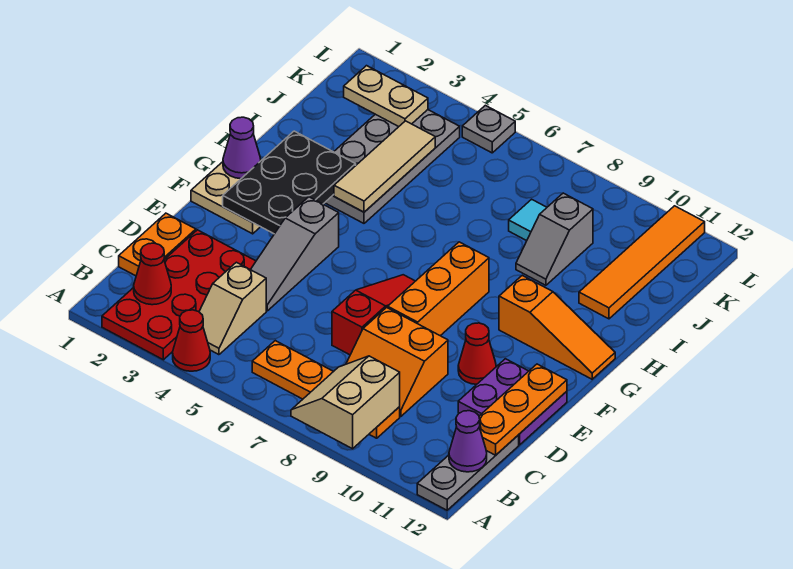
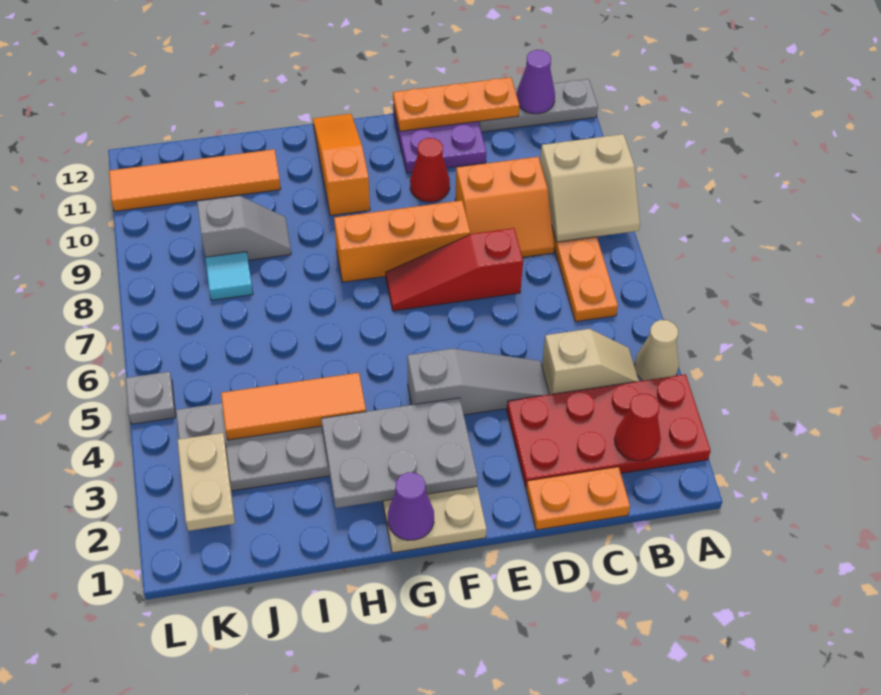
red cone A4 level 1 -> tan cone A4 level 1
orange slope C8:D9 level 1 top D -> orange slope C8:D9 level 1 top 9
black plate F2:H3 level 2 -> grey plate F2:H3 level 2
tan tile H4:J4 level 2 -> orange tile H4:J4 level 2

